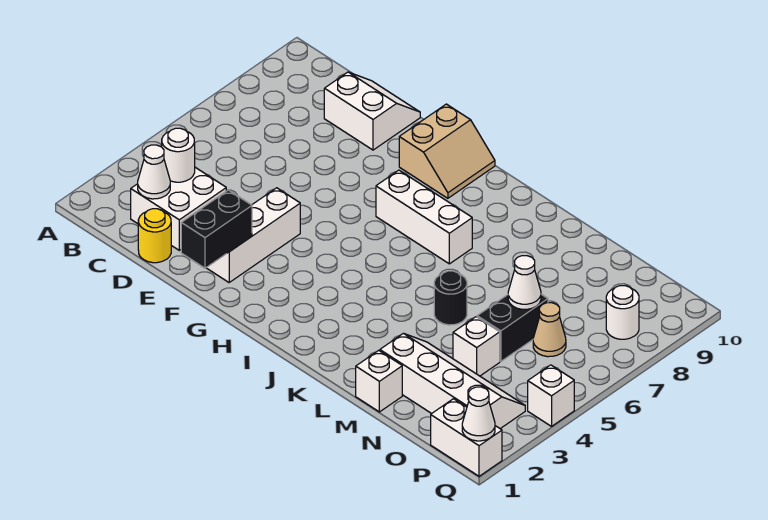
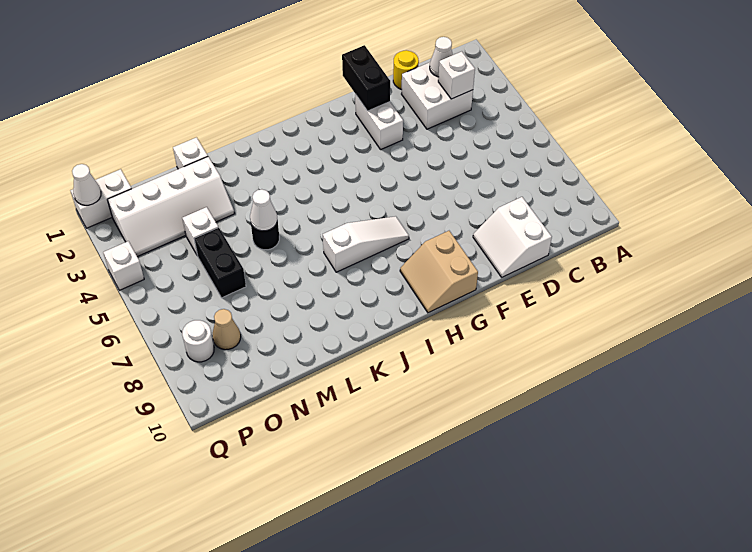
white round brick C3 level 2 -> white brick C3 level 2
white slope D9:E10 level 1 top 9 -> white slope D9:E10 level 1 top D
white brick F2:F4 level 1 -> white brick F2:F3 level 1
white brick H7:J7 level 1 -> white slope H7:J7 level 1 top J
white cone N6 level 2 -> white cone L5 level 2
tan cone O6 level 1 -> tan cone O8 level 1

